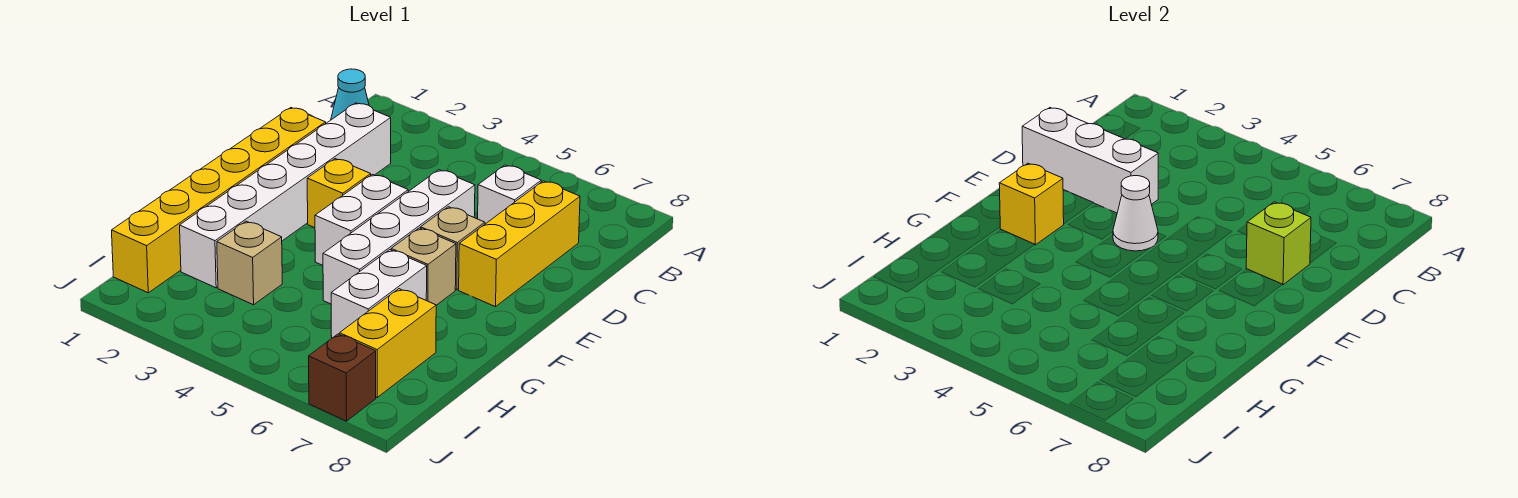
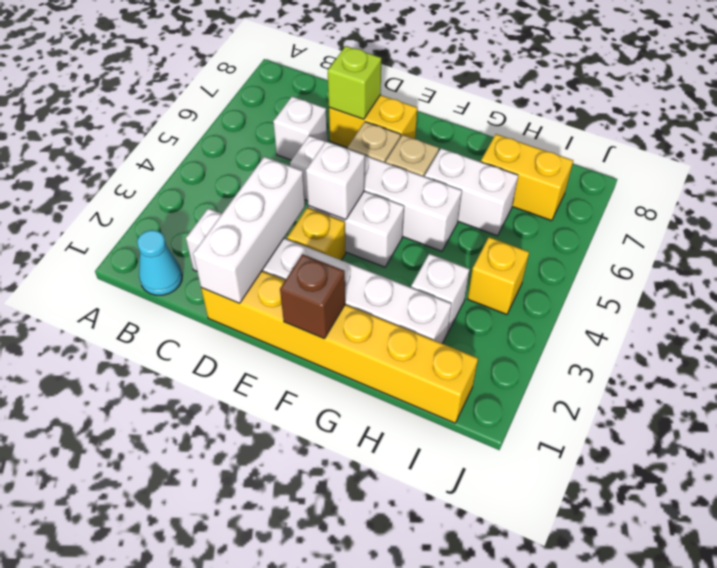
yellow brick C7:E7 level 1 -> yellow brick D7:E7 level 1
white cone E4 level 2 -> white brick E4 level 2
yellow brick F2 level 2 -> yellow brick I4 level 1
tan brick H3 level 1 -> white brick H3 level 1
brown brick J7 level 1 -> brown brick F1 level 2

